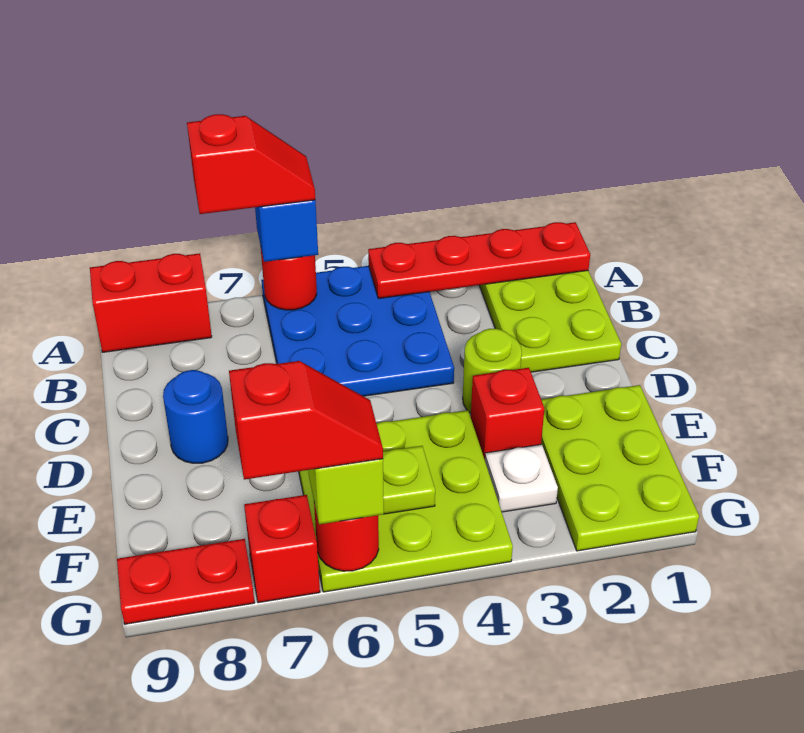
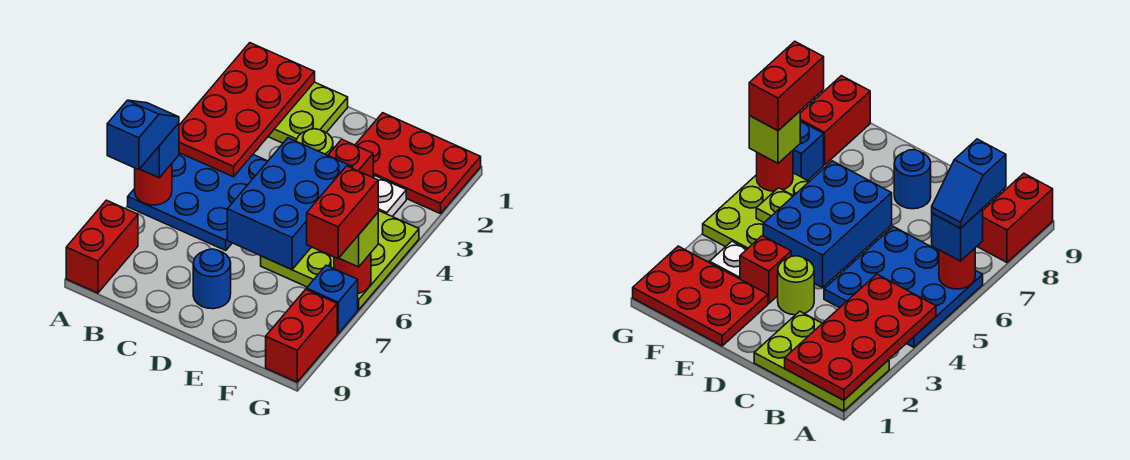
red plate A1:A4 level 2 -> red plate A1:B4 level 2
red slope A6:A7 level 4 top 7 -> blue slope A6:A7 level 4 top 7
none -> blue brick D4:E6 level 2
lime plate E1:G2 level 1 -> red plate E1:G2 level 1
red slope G6:G7 level 4 top 7 -> red brick G6:G7 level 4
red brick G7 level 1 -> blue brick G7 level 1
red plate G8:G9 level 1 -> red brick G8:G9 level 1

